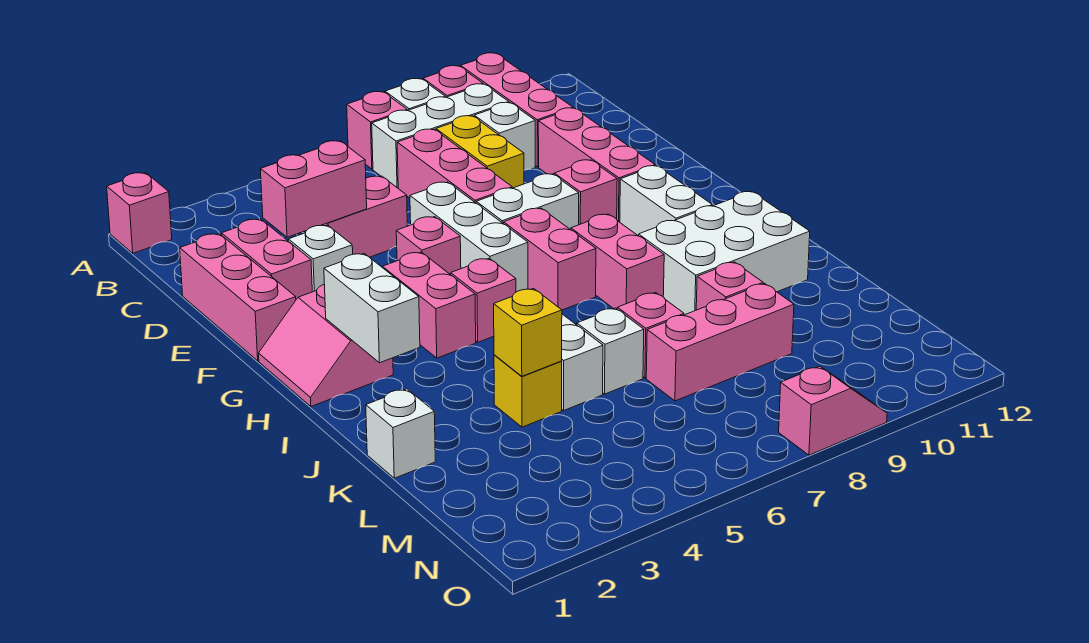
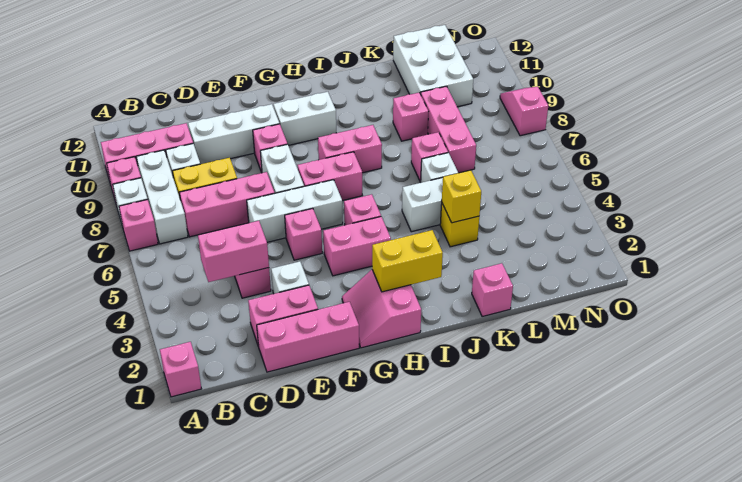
pink brick D3:D4 level 2 -> pink brick C4:D4 level 2
pink brick D10:F10 level 1 -> white brick D10:F10 level 1
pink slope G1:H2 level 1 top 2 -> pink slope G1:H2 level 1 top H
white brick H2:I2 level 2 -> yellow brick H2:I2 level 2
white brick I9:J11 level 1 -> white brick L10:M12 level 1
white brick K1 level 1 -> pink brick K1 level 1

